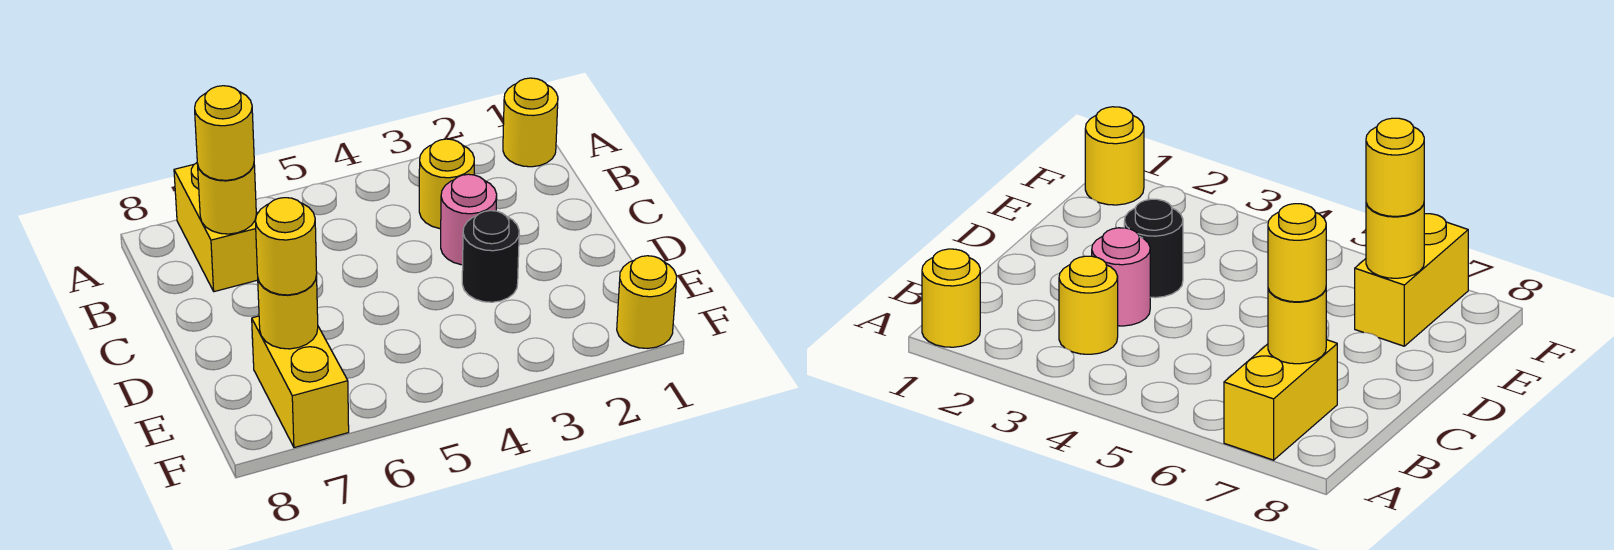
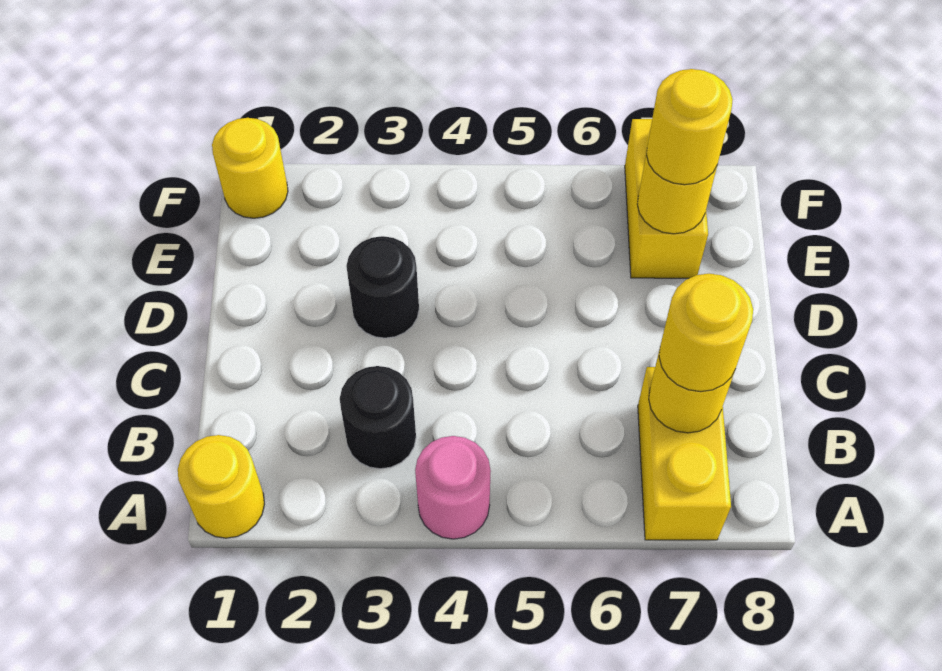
yellow round brick B3 level 1 -> black round brick B3 level 1
pink round brick C3 level 1 -> pink round brick A4 level 1

